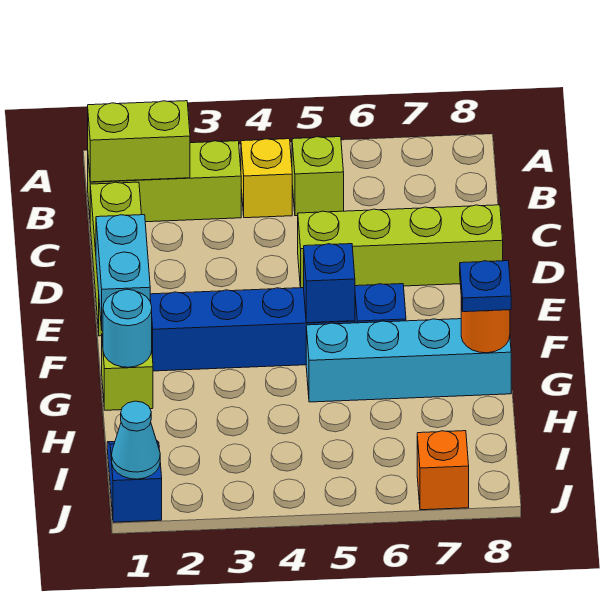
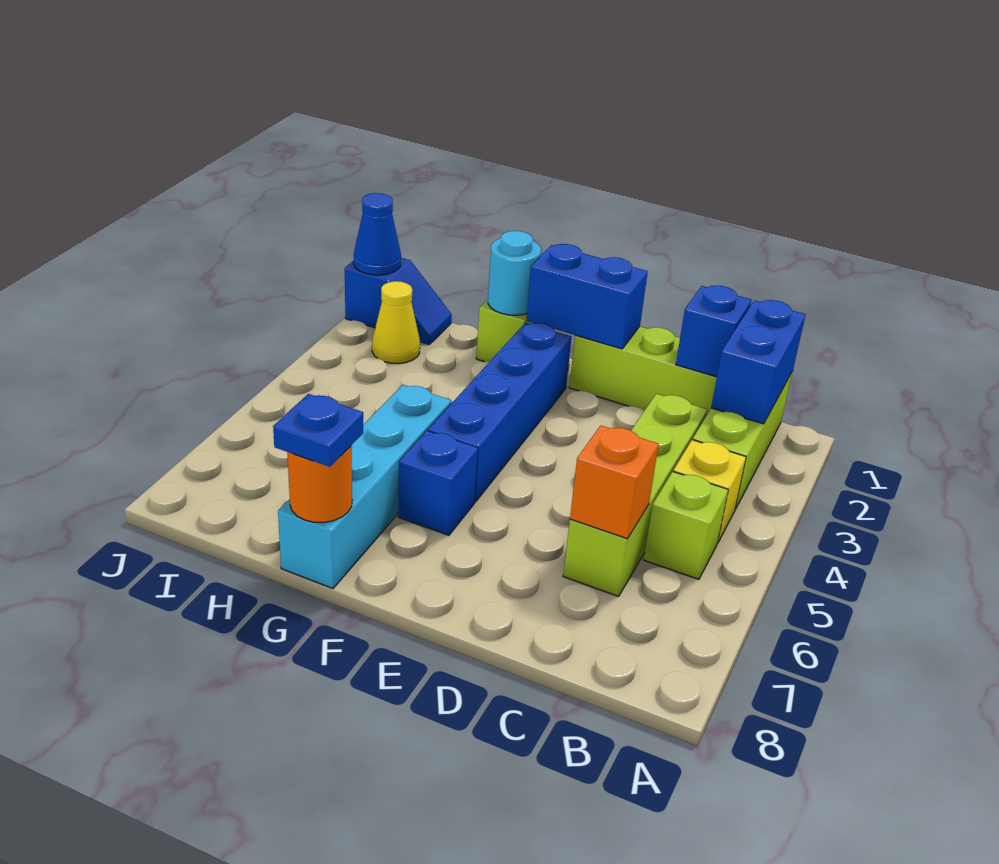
lime brick B1:B2 level 2 -> blue brick B1:B2 level 2
lime brick D5:D8 level 1 -> lime brick C3:C6 level 1
cyan brick E1:F1 level 2 -> blue brick E1:F1 level 2
blue brick F5 level 2 -> blue brick C1 level 2
none -> yellow cone I2 level 1
cyan cone J1 level 2 -> blue cone J1 level 2
orange brick J7 level 1 -> orange brick C6 level 2

